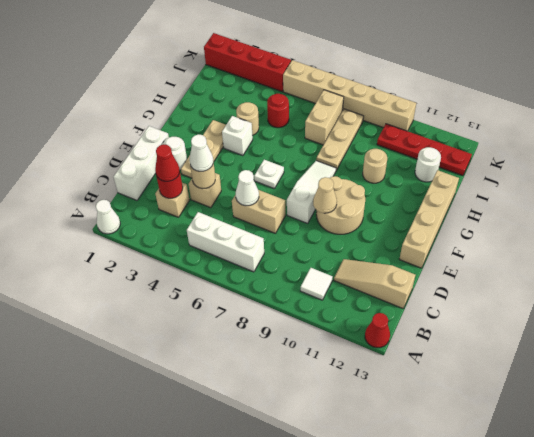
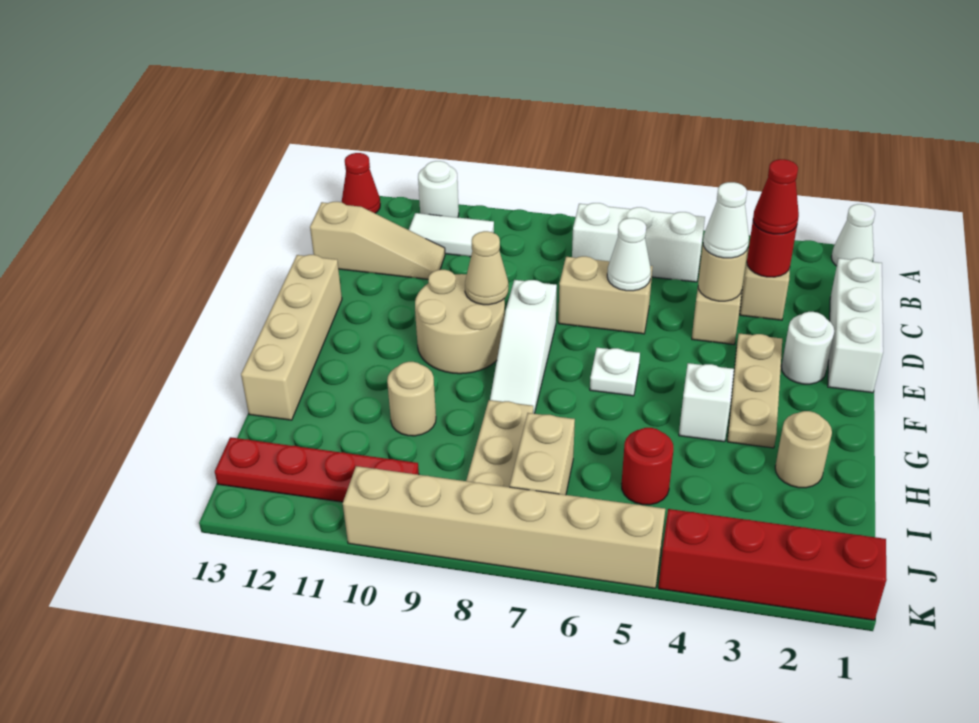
white tile B10 level 1 -> white tile B10:B11 level 1
tan round brick H4 level 1 -> tan round brick H2 level 1
white round brick I12 level 1 -> white round brick A11 level 1

